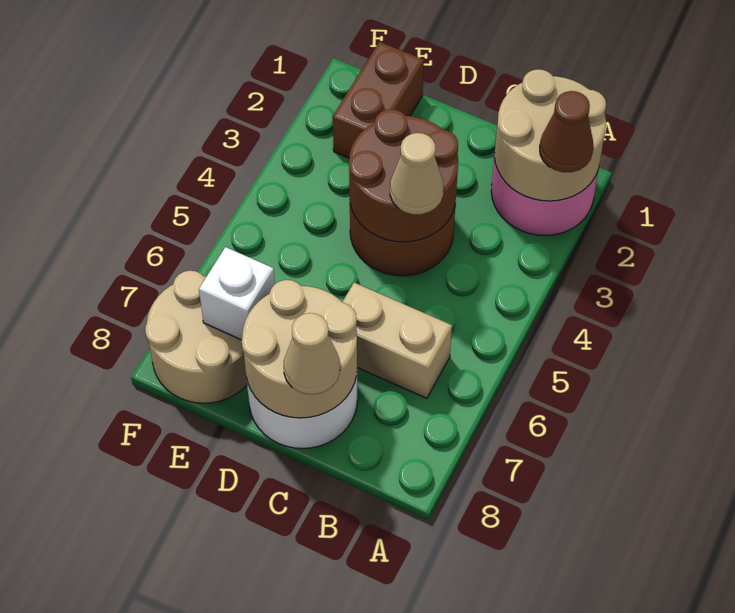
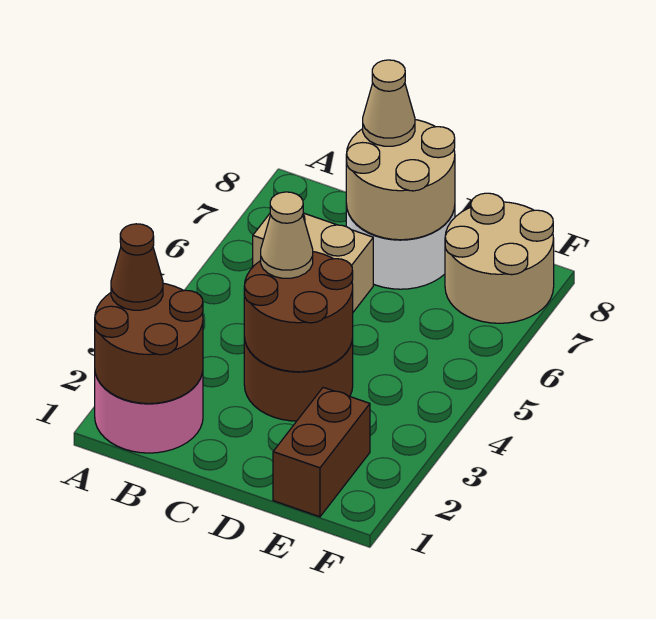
tan round brick A1:B2 level 2 -> brown round brick A1:B2 level 2
white brick E7 level 2 -> none

